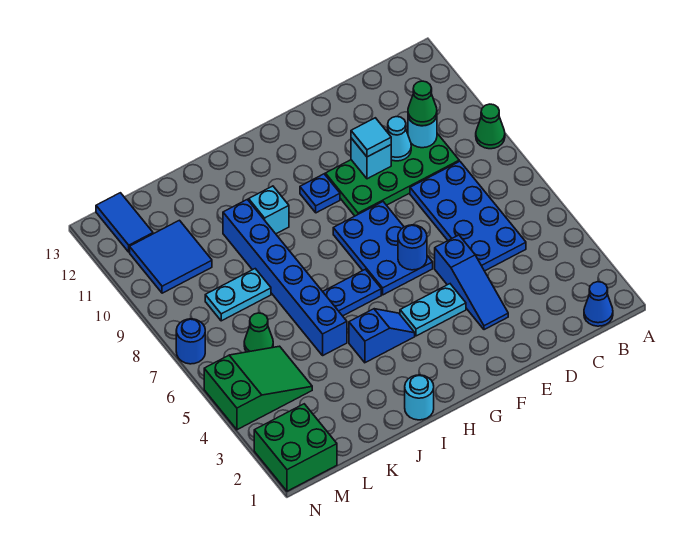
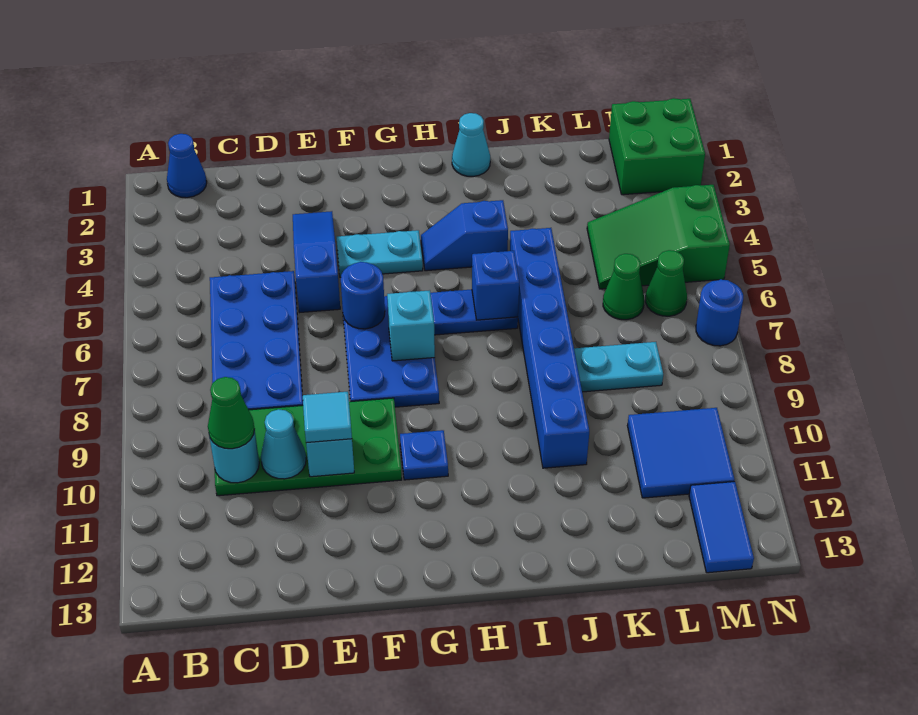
green cone A9 level 1 -> green cone M6 level 1
cyan round brick I1 level 1 -> cyan cone I1 level 1
none -> blue brick I6 level 2
cyan brick I10 level 1 -> cyan brick G7 level 2

